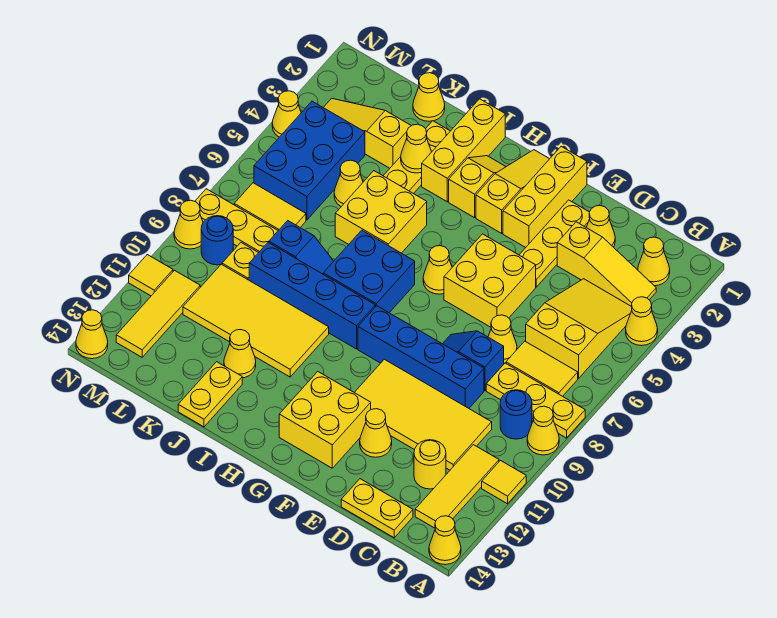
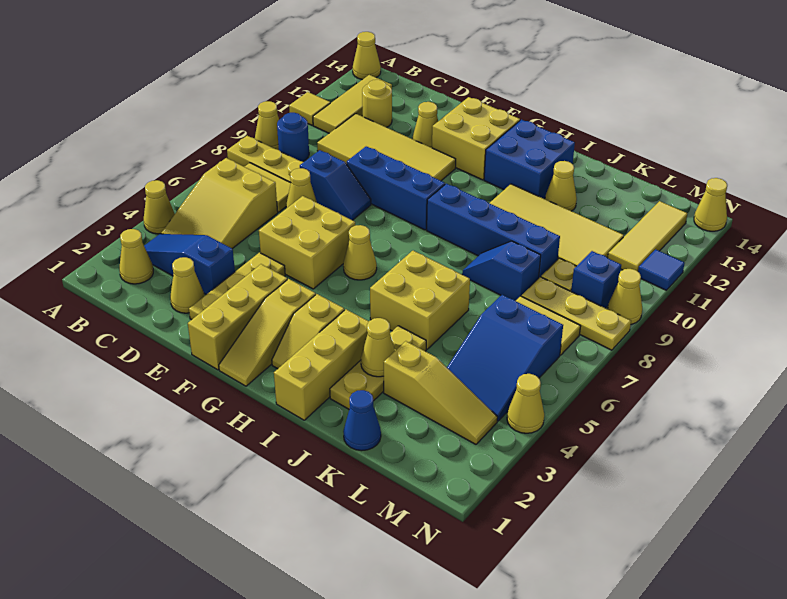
yellow slope B3:D3 level 1 top D -> blue slope B3:D3 level 1 top D
yellow plate C14:D14 level 1 -> none
blue brick D9:G9 level 1 -> blue brick E9:G9 level 1
blue brick H7:I8 level 1 -> blue brick H12:I13 level 1
yellow plate J13:J14 level 1 -> none
yellow cone K1 level 1 -> blue cone K1 level 1
yellow cone K5 level 1 -> none
blue brick L4:M6 level 1 -> blue slope L4:M6 level 1 top 6
blue round brick M9 level 1 -> blue brick M9 level 1
yellow tile N11 level 1 -> blue tile N11 level 1

